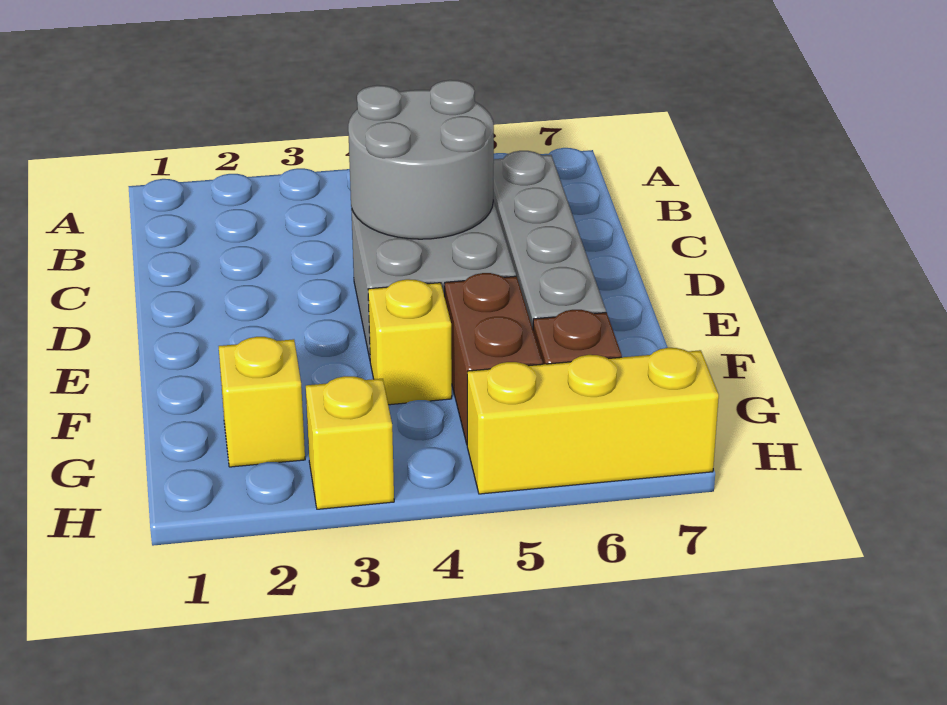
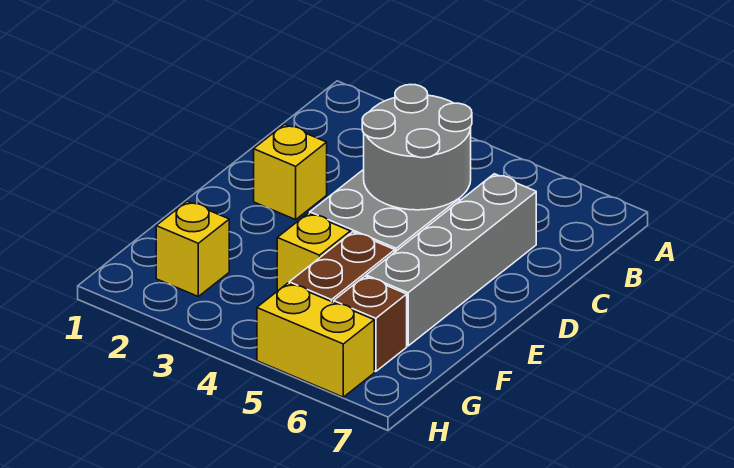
yellow brick H3 level 1 -> yellow brick D2 level 1
yellow brick H5:H7 level 1 -> yellow brick H5:H6 level 1

